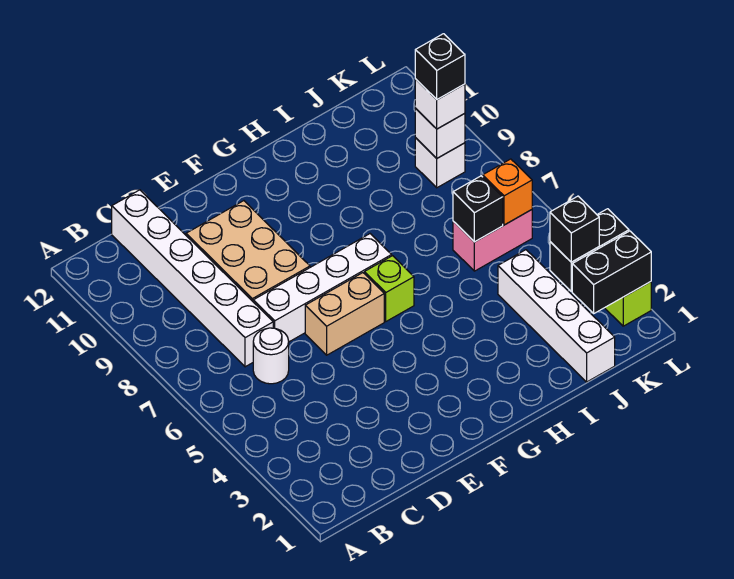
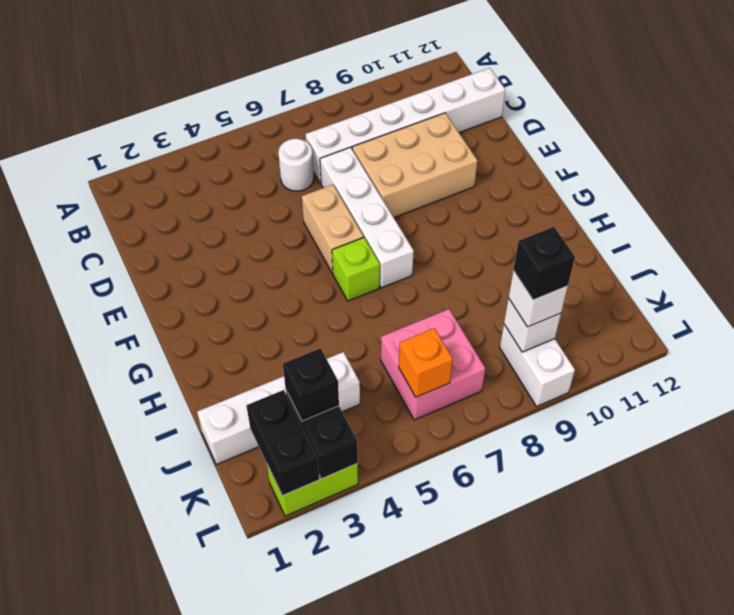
pink brick J6:K6 level 1 -> pink brick J6:K7 level 1
black brick J6 level 2 -> none
white brick K9 level 1 -> white brick K9:L9 level 1

